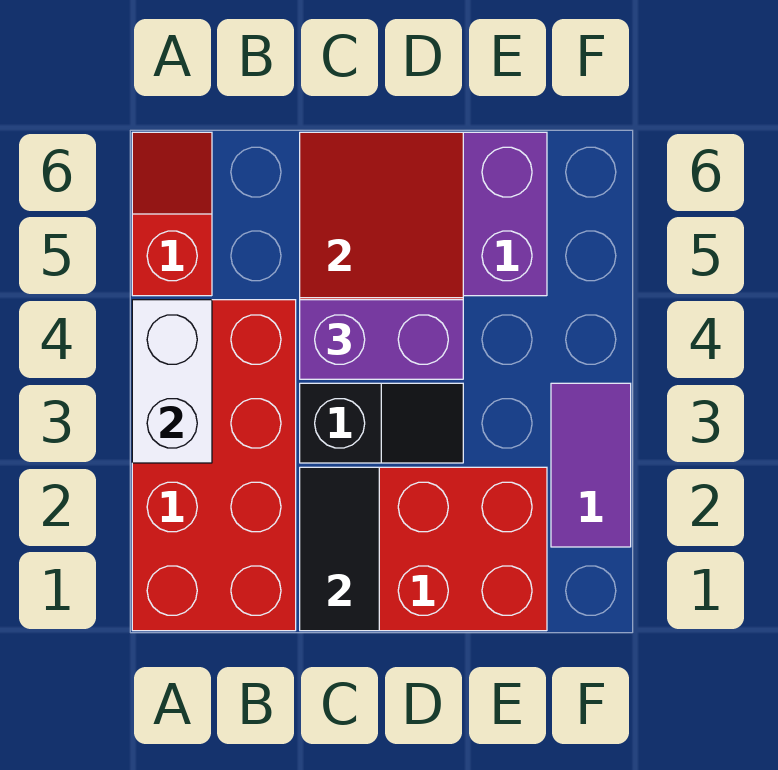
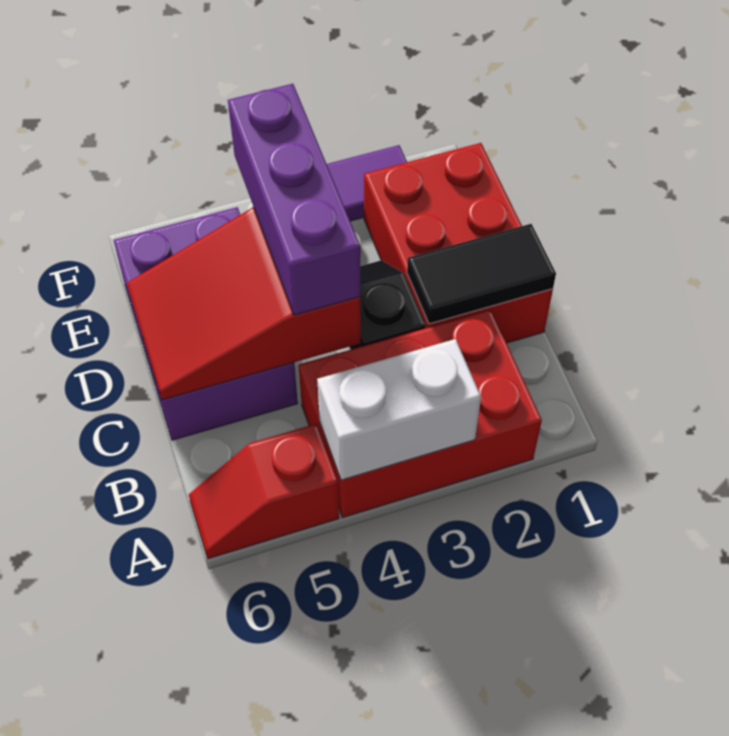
red brick A1:B4 level 1 -> red brick A2:B4 level 1
purple brick C4:D4 level 3 -> purple brick C4:E4 level 3

